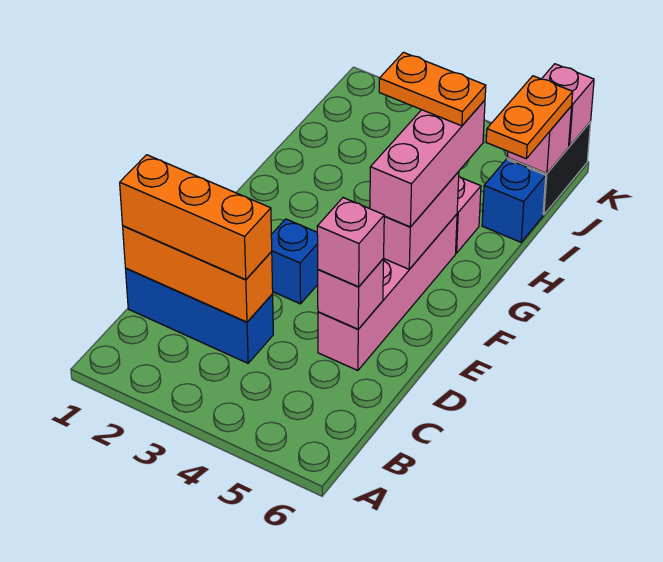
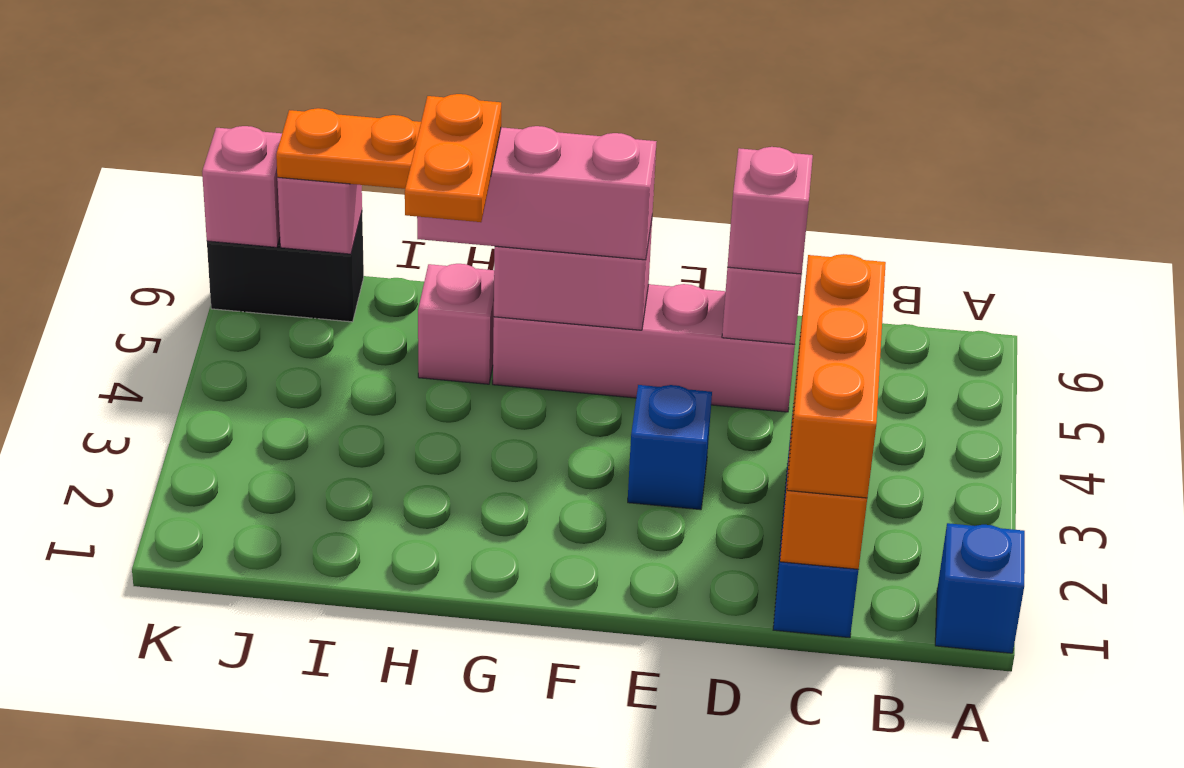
blue brick I6 level 1 -> blue brick A1 level 1

